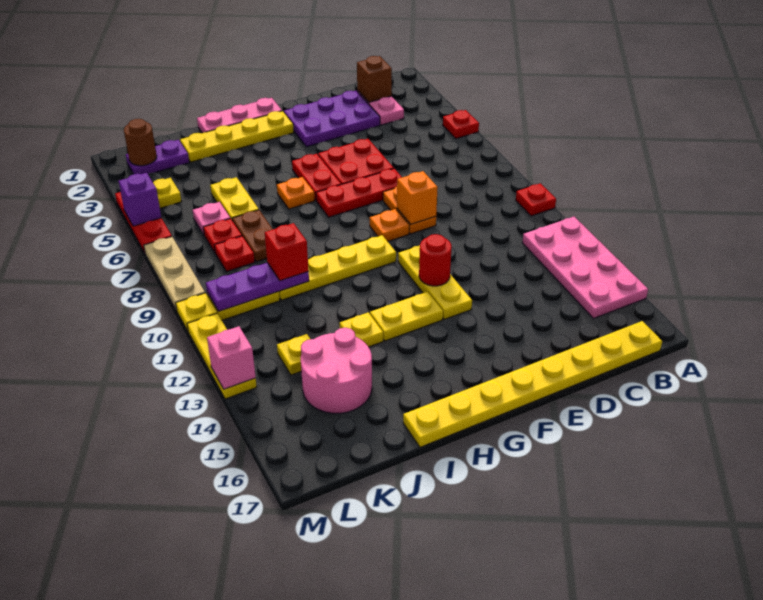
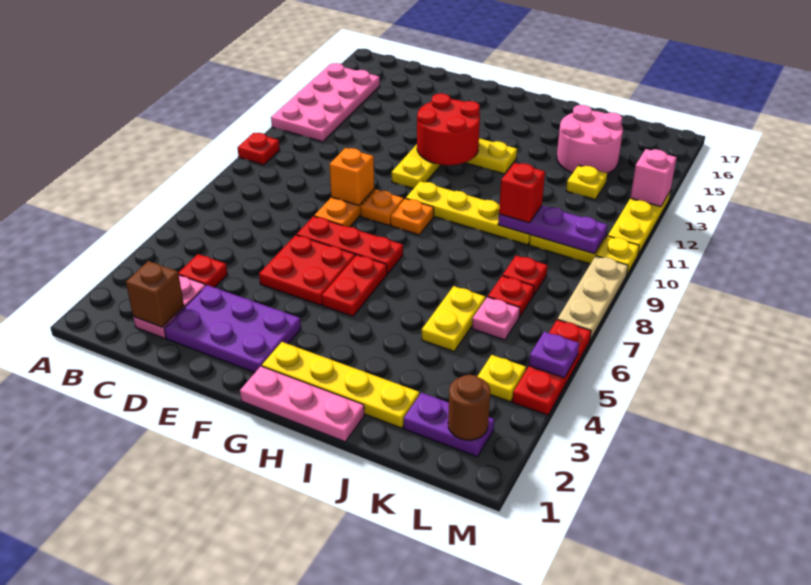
red plate A5 level 1 -> red plate C4 level 1
yellow plate B17:I17 level 1 -> none
red round brick F12 level 2 -> red round brick F12:G13 level 2
orange plate H6 level 1 -> orange plate G9 level 1
yellow plate I13 level 1 -> none
brown plate J7:J8 level 1 -> none
purple brick M5 level 2 -> purple plate M5 level 2

